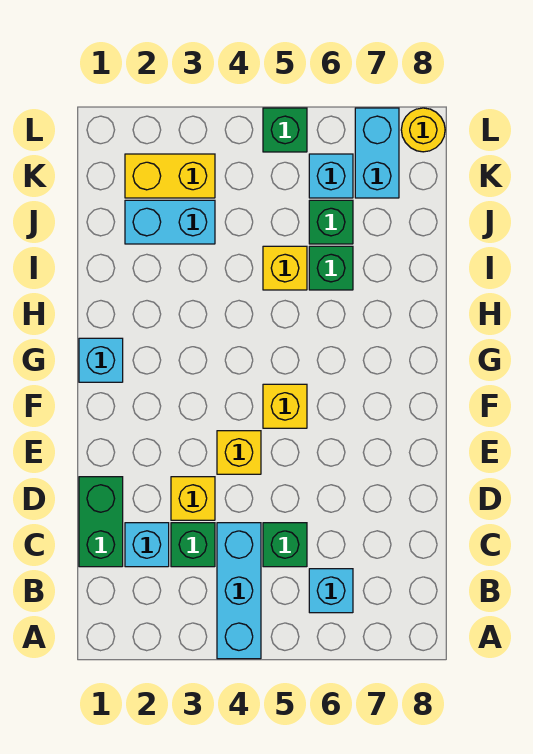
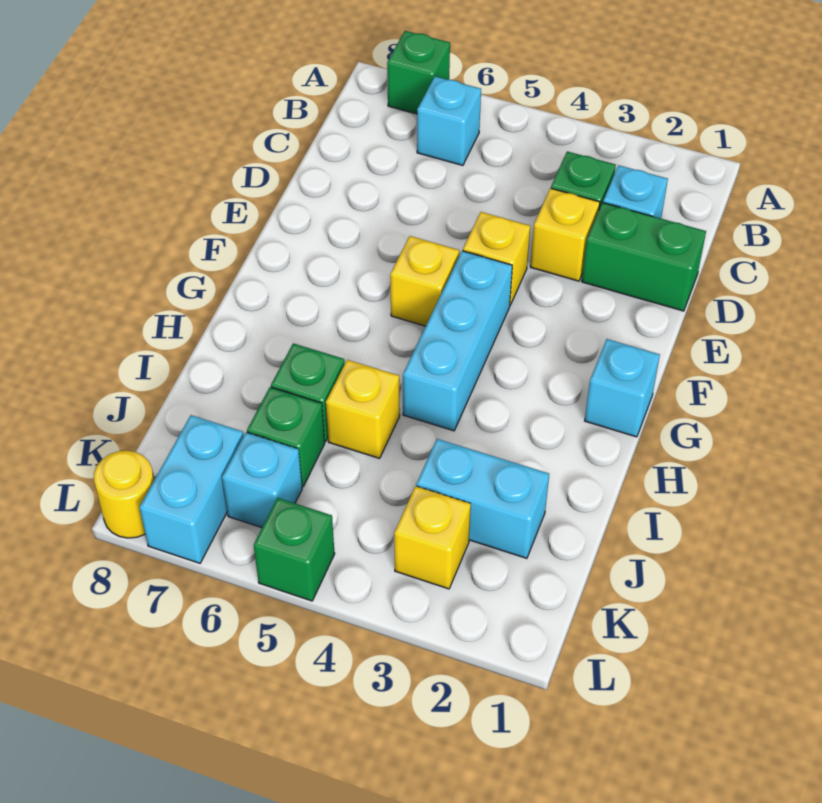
cyan brick A4:C4 level 1 -> cyan brick F4:H4 level 1
green brick C1:D1 level 1 -> green brick D1:D2 level 1
green brick C5 level 1 -> green brick A7 level 1
yellow brick K2:K3 level 1 -> yellow brick K3 level 1

